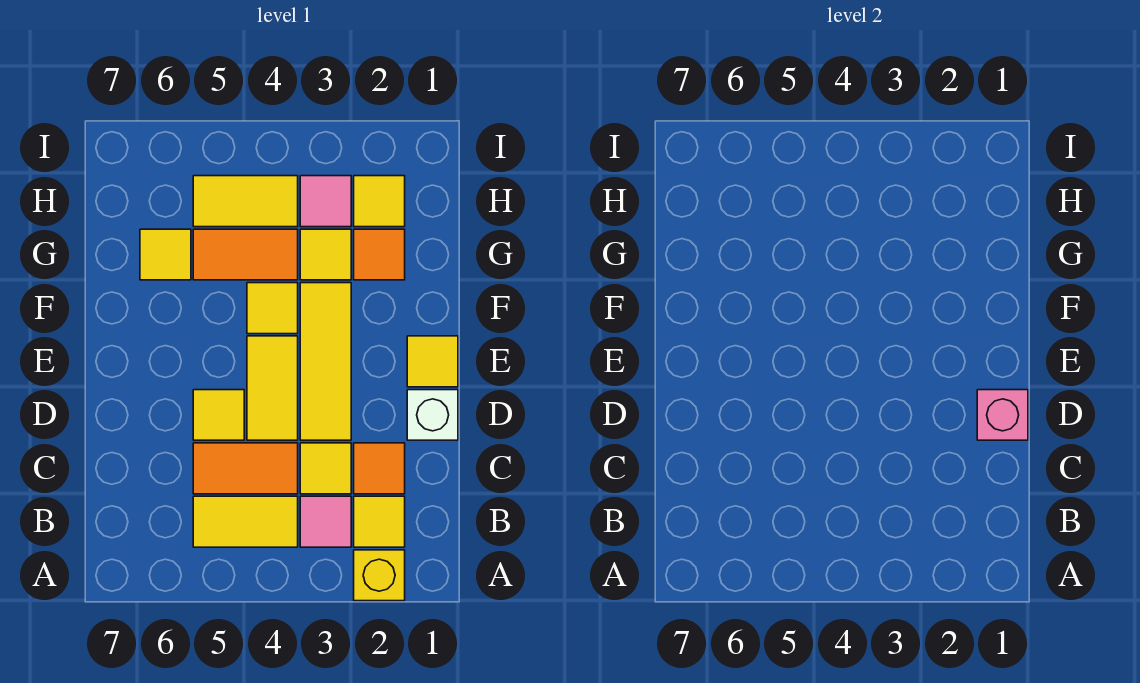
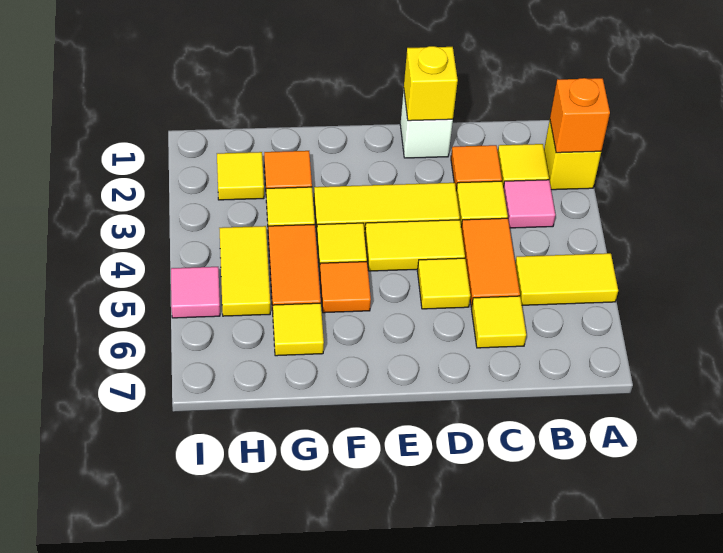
none -> orange brick A2 level 2
yellow tile B4:B5 level 1 -> yellow tile A5:B5 level 1
pink brick D1 level 2 -> yellow brick D1 level 2
yellow tile E1 level 1 -> yellow tile C6 level 1
none -> orange tile F5 level 1
pink tile H3 level 1 -> pink tile I5 level 1

